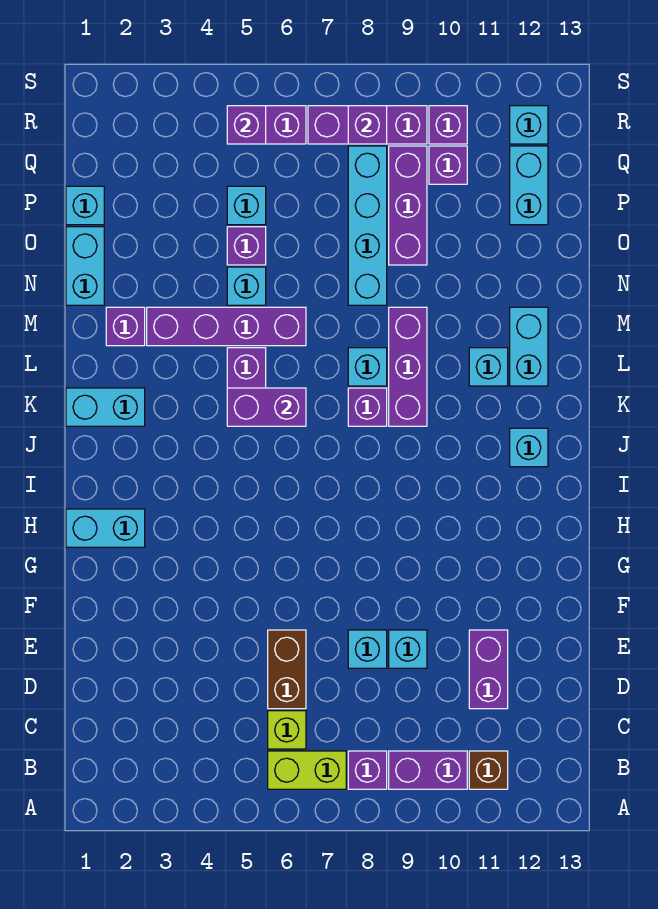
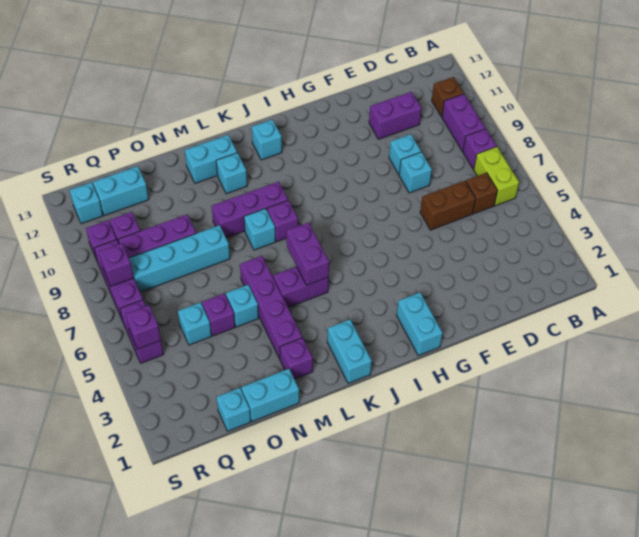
lime brick C6 level 1 -> brown brick C6 level 1

